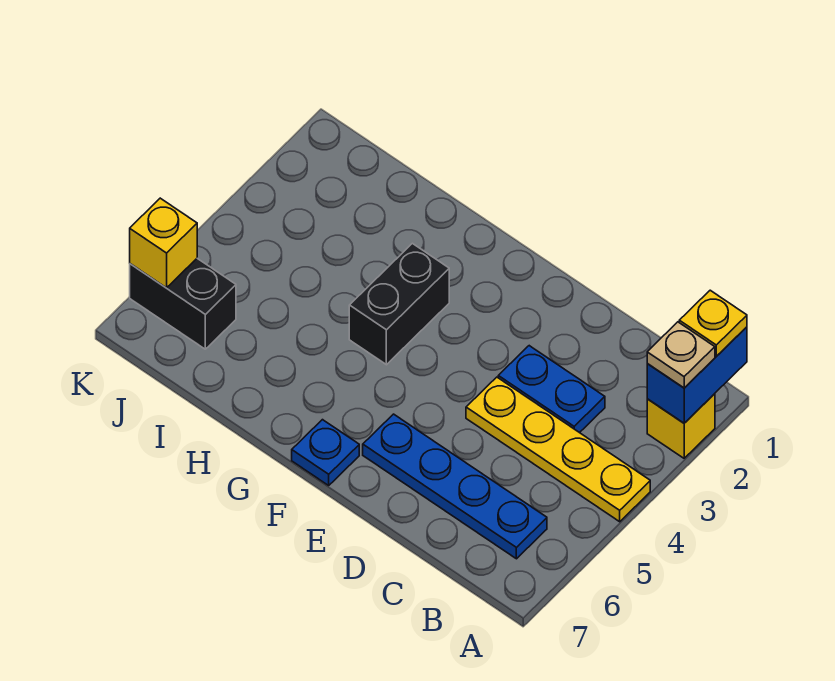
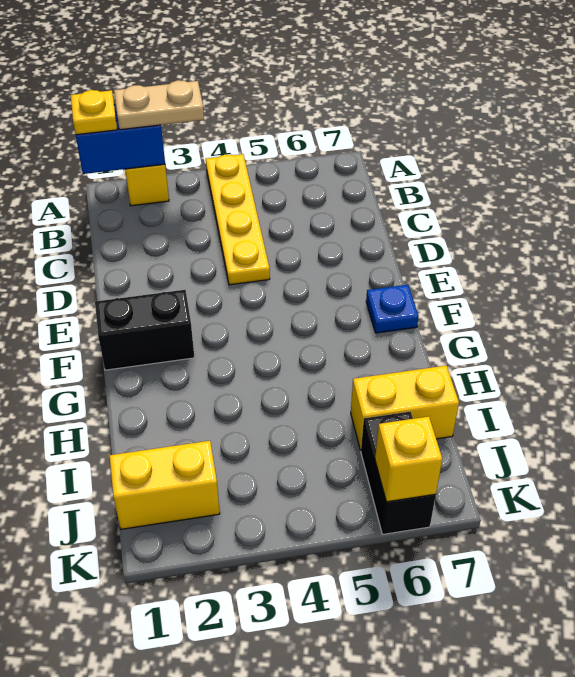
tan plate A2 level 3 -> tan plate A2:A3 level 3
blue plate B6:E6 level 1 -> none
blue plate C3:D3 level 1 -> none
black brick G3:G4 level 1 -> black brick F1:F2 level 1
none -> yellow brick I6:I7 level 1
none -> yellow brick J1:J2 level 1

